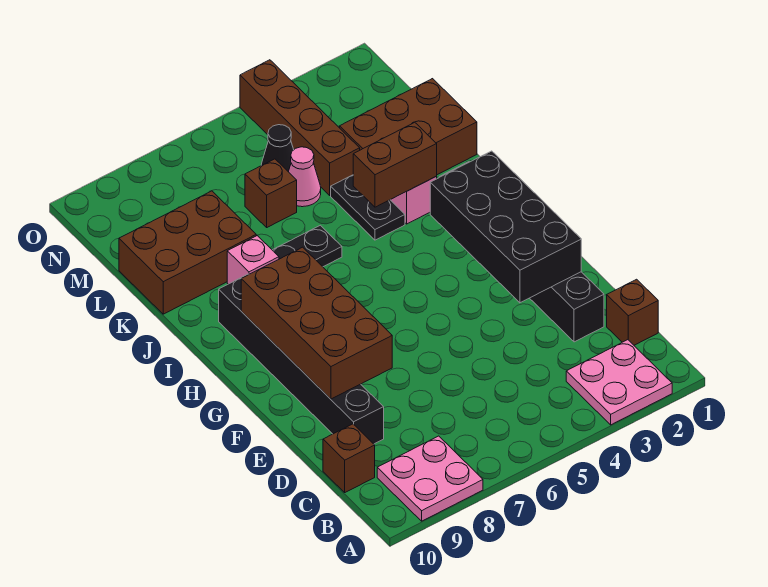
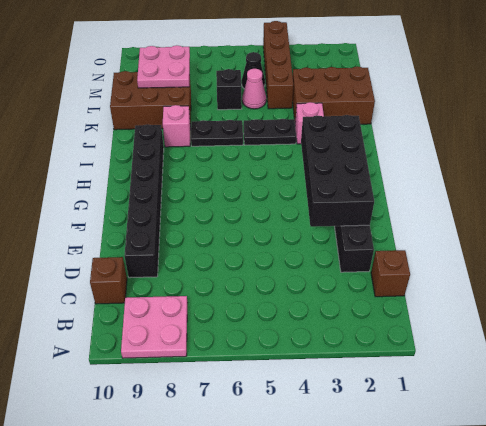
pink plate A2:B3 level 1 -> pink plate L8:M9 level 2
brown brick E8:H9 level 2 -> none
brown brick J3:J4 level 2 -> none
black plate J4:K4 level 1 -> black plate J4:J5 level 1
brown brick L6 level 1 -> black brick L6 level 1

